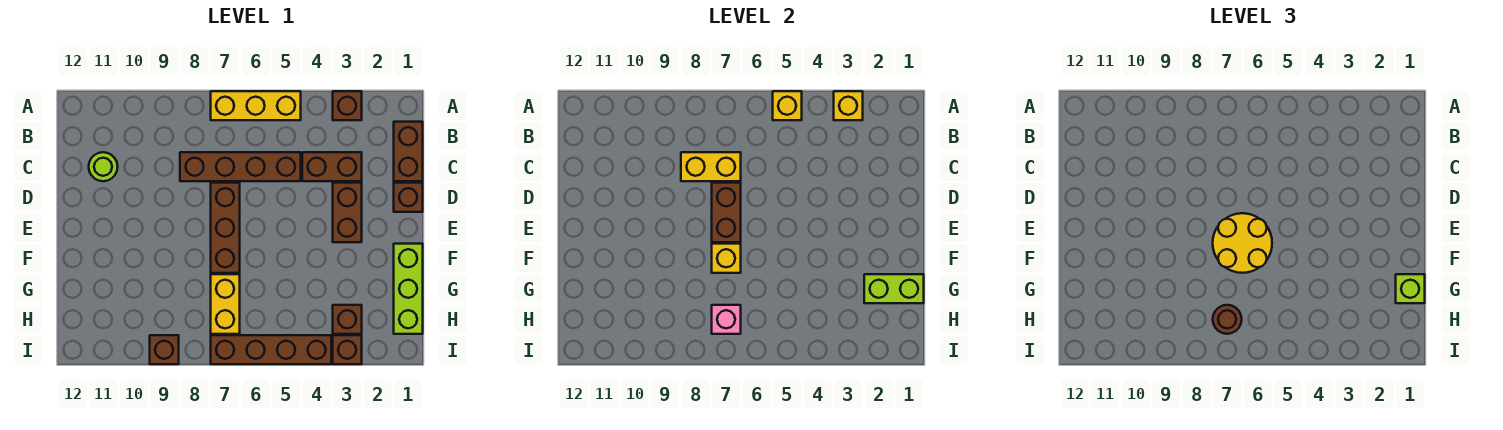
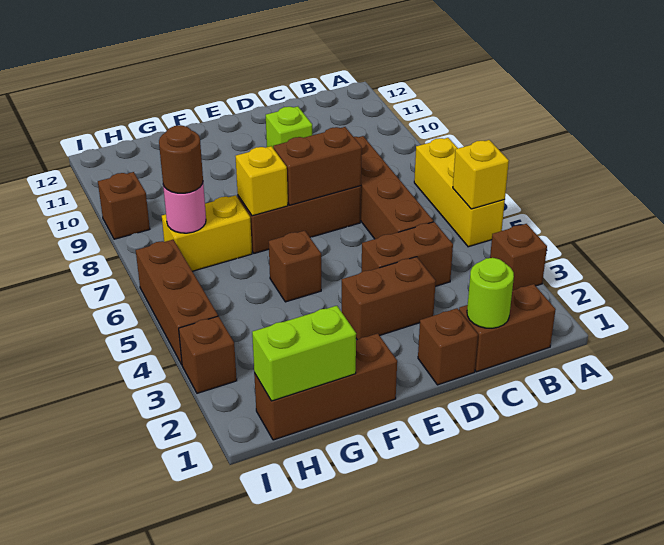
yellow brick A3 level 2 -> none
brown brick C3:C4 level 1 -> brown brick C4:D4 level 1
yellow brick C7:C8 level 2 -> none
lime round brick C11 level 1 -> lime round brick C1 level 2
yellow round brick E6:F7 level 3 -> none
lime brick F1:H1 level 1 -> brown brick F1:H1 level 1
lime brick G1:G2 level 2 -> lime brick G1:H1 level 2
lime brick G1 level 3 -> lime brick D10 level 1
brown brick H3 level 1 -> brown brick F5 level 1
pink brick H7 level 2 -> pink round brick H7 level 2
brown brick I4:I7 level 1 -> brown brick I4:I6 level 1

